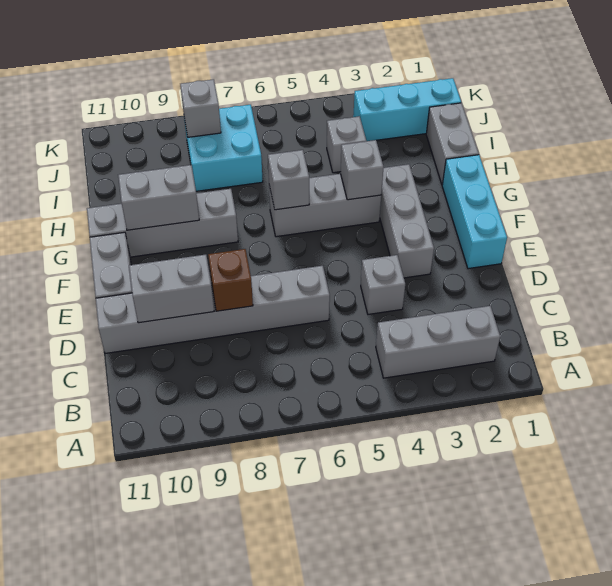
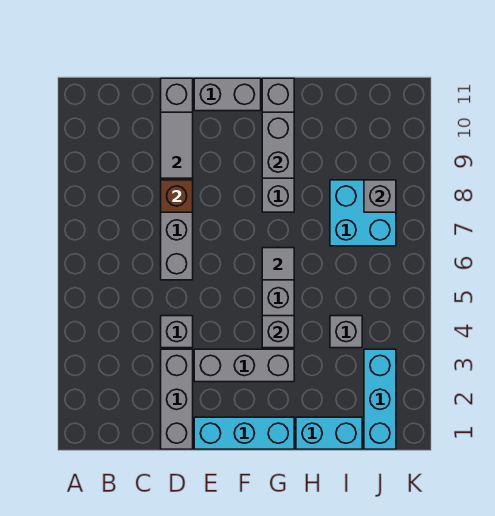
grey brick B2:B4 level 1 -> grey brick D1:D3 level 1
grey brick D9:D10 level 2 -> grey tile D9:D10 level 2
grey brick G6 level 2 -> grey tile G6 level 2
grey brick H1:I1 level 1 -> cyan brick H1:I1 level 1

